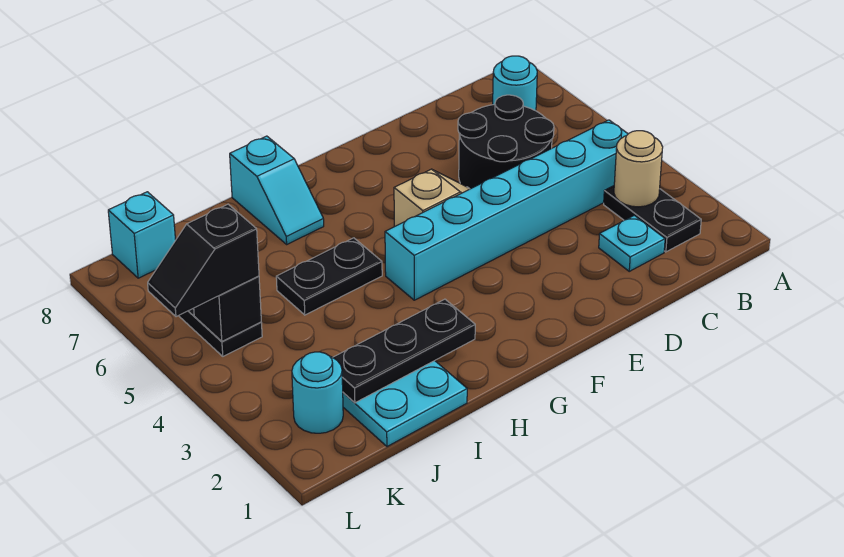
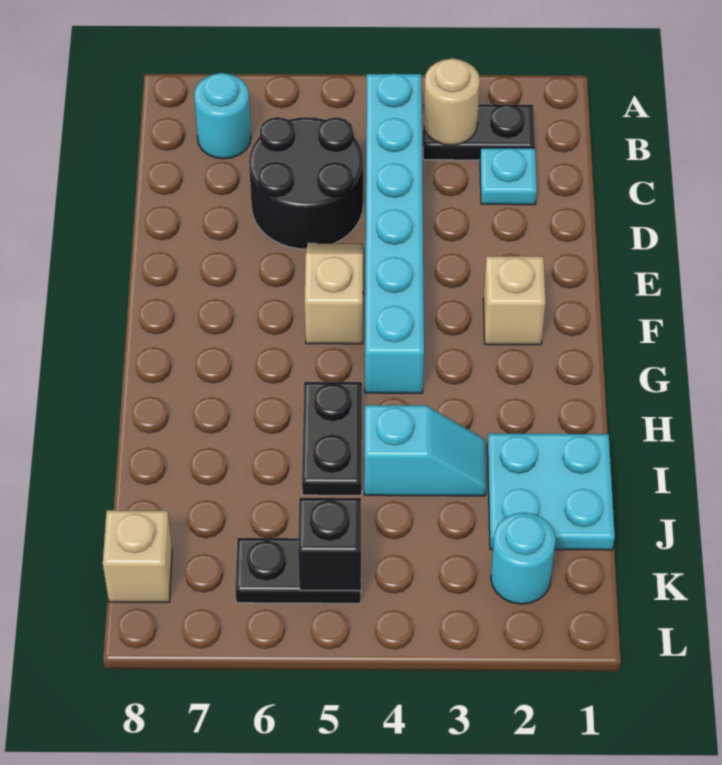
none -> tan brick F2 level 1
black plate H2:J2 level 2 -> none
cyan slope H7:H8 level 1 top 8 -> cyan slope I3:I4 level 1 top 4
black slope K5:L5 level 3 top K -> none
cyan brick K8 level 1 -> tan brick K8 level 1

